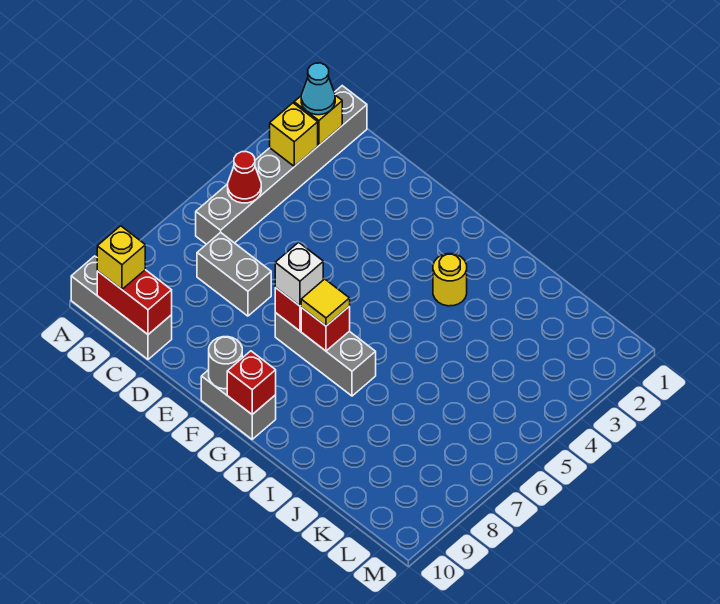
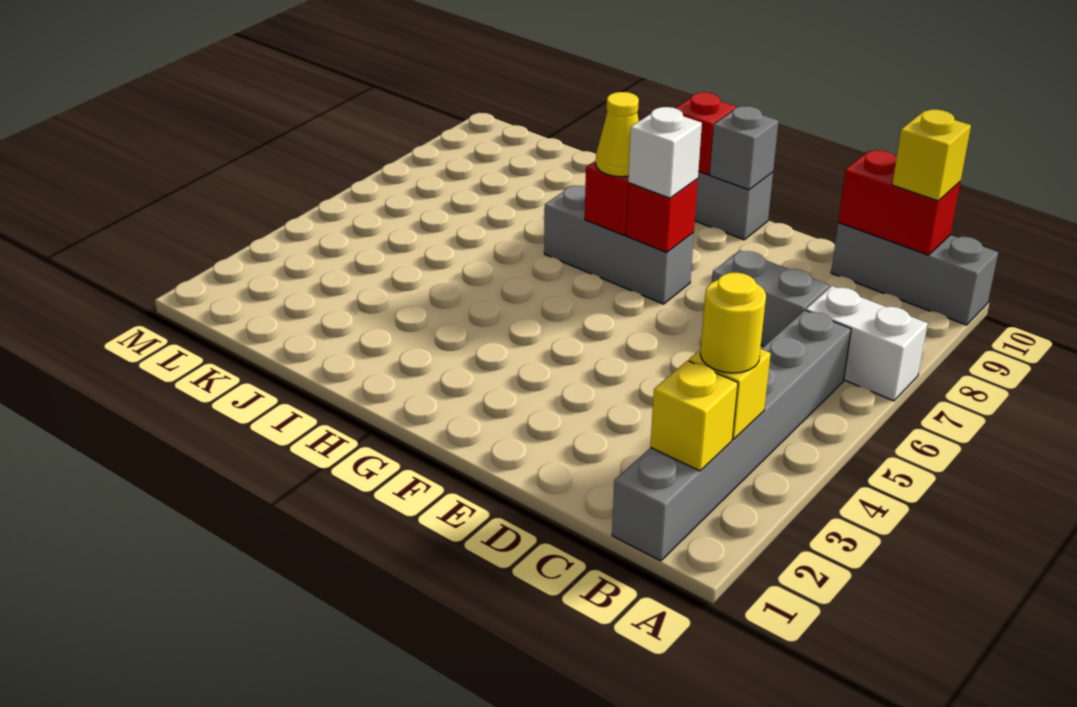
none -> white brick A7:B7 level 1
cyan cone B2 level 3 -> none
red cone B5 level 2 -> none
grey round brick F10 level 2 -> grey brick F10 level 2
yellow tile G7 level 3 -> yellow cone G7 level 3
yellow round brick H3 level 1 -> yellow round brick B3 level 3

